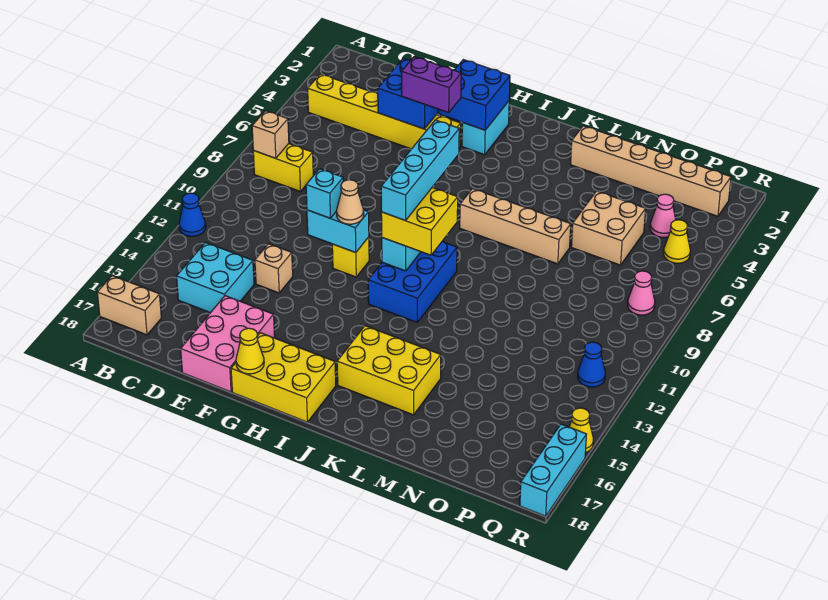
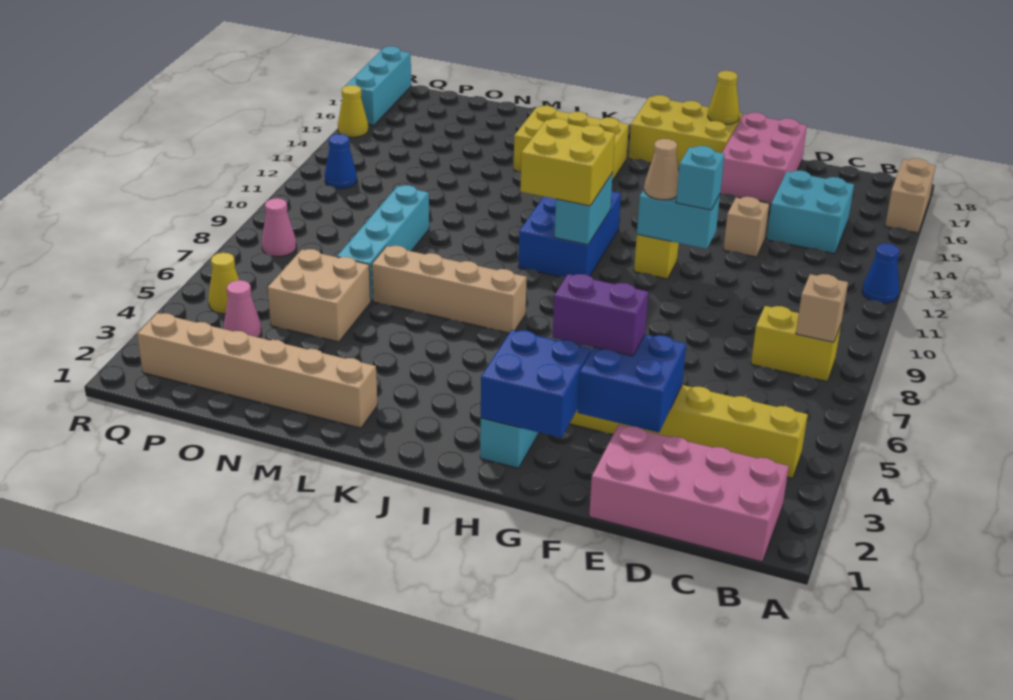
tan brick A17:B17 level 1 -> tan brick A16:A17 level 1
none -> pink brick B1:E2 level 1
cyan brick I8:I11 level 4 -> cyan brick N7:N10 level 1

